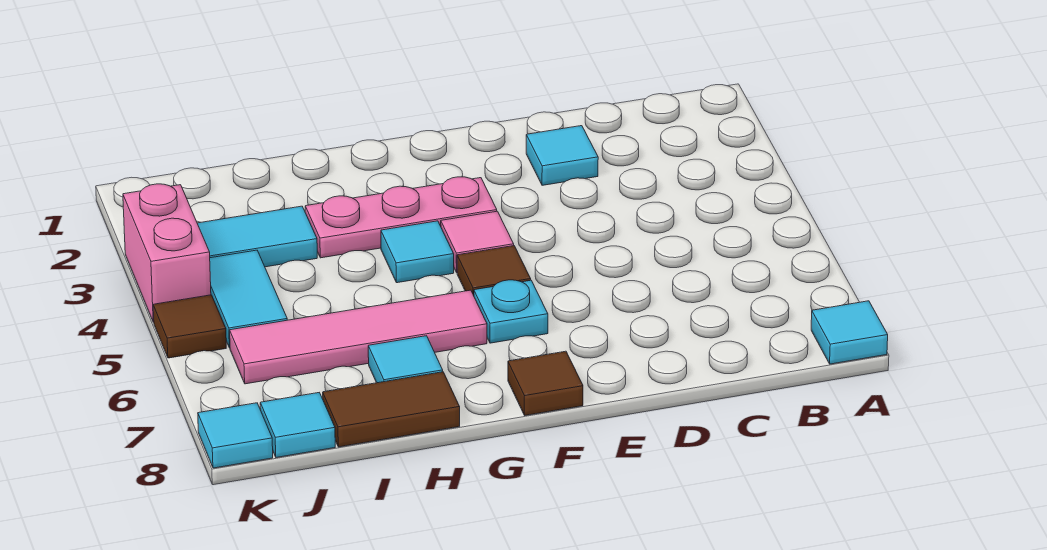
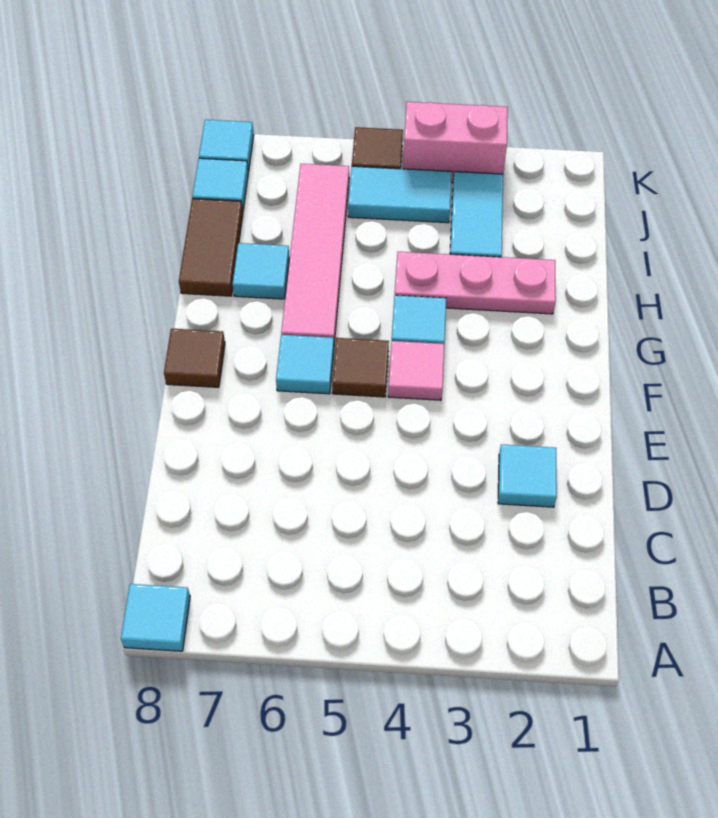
pink plate F3:H3 level 1 -> pink plate H2:H4 level 1
cyan plate F6 level 1 -> cyan tile F6 level 1

